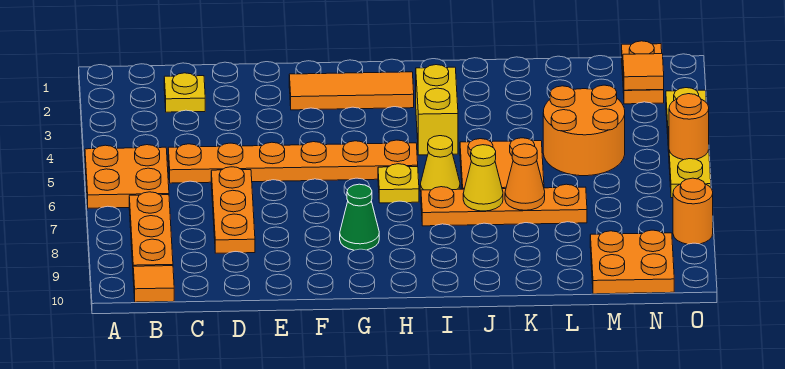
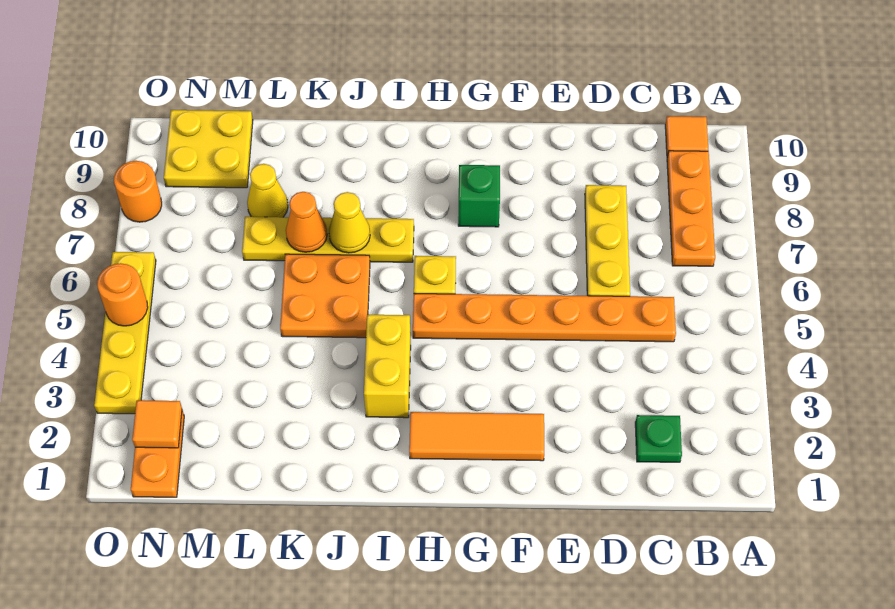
orange plate A5:B6 level 1 -> none
yellow plate C2 level 1 -> green plate C2 level 1
orange plate D6:D8 level 1 -> yellow plate D6:D8 level 1
green cone G8 level 1 -> green brick G8 level 1
yellow cone I6 level 1 -> yellow cone L8 level 1
orange plate I7:L7 level 1 -> yellow plate I7:L7 level 1
orange round brick L4:M5 level 1 -> none
orange plate M9:N10 level 1 -> yellow plate M9:N10 level 1

